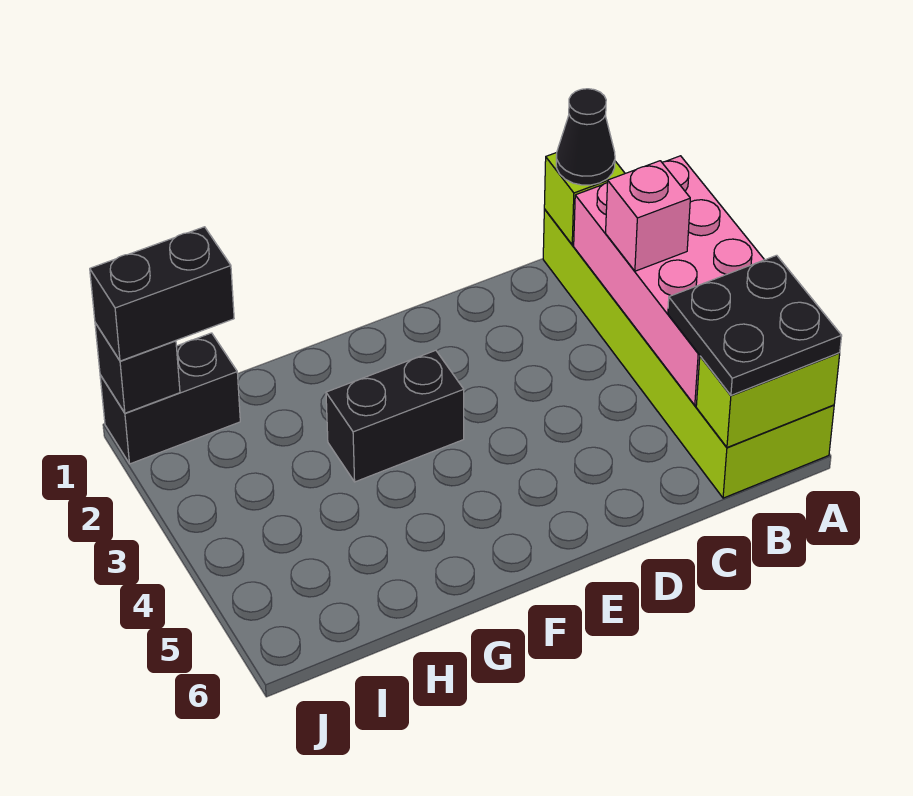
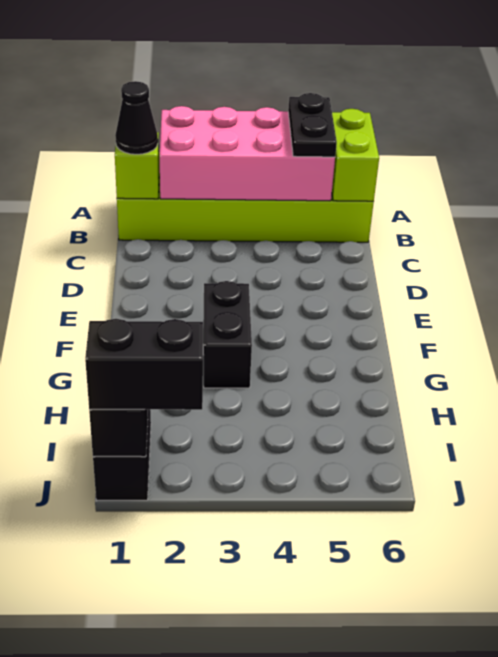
black plate A5:B6 level 3 -> black plate A5:B5 level 3
pink brick B3 level 3 -> none
black brick I1:J1 level 3 -> black brick J1:J2 level 3

